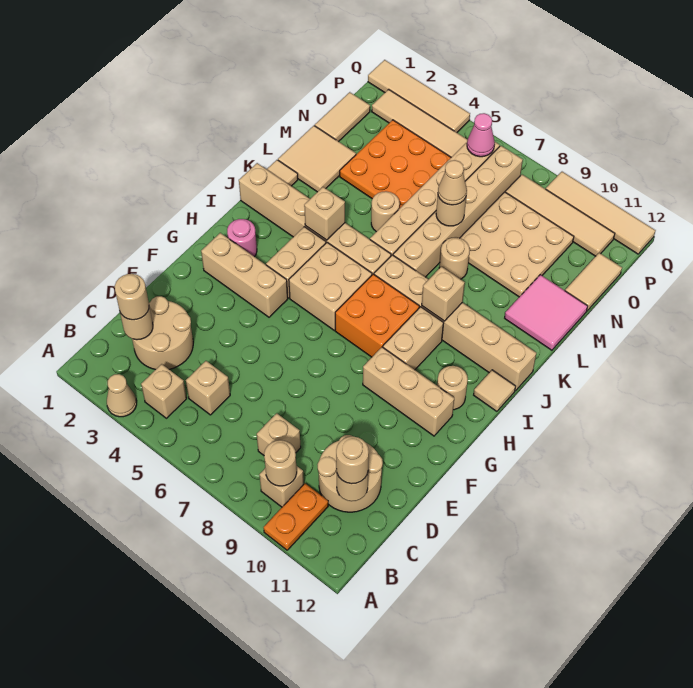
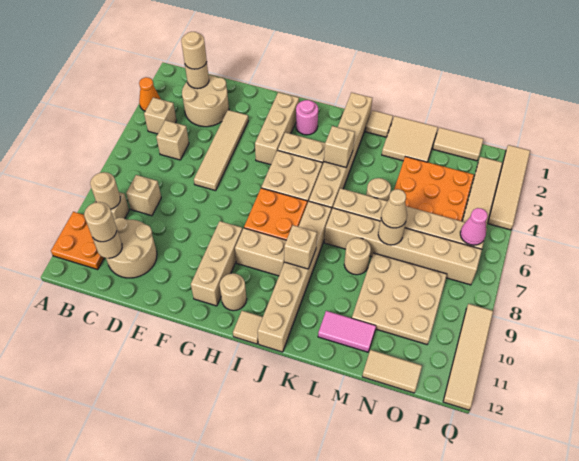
tan cone A3 level 1 -> orange cone A3 level 1
orange plate A10:B10 level 1 -> orange plate A10:B11 level 1
pink tile L11:M12 level 1 -> pink tile L11:M11 level 1
tan tile P8:P11 level 1 -> tan tile E3:E6 level 1

